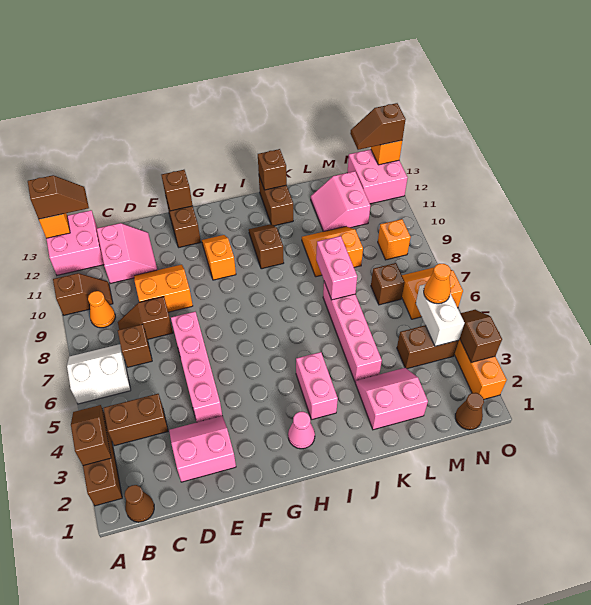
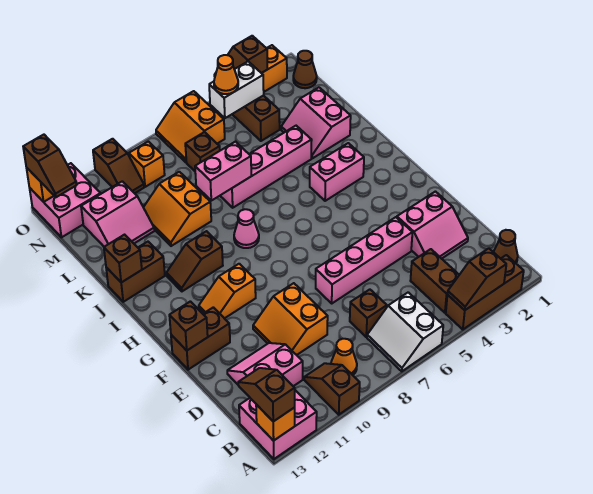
brown slope C8:D8 level 1 top D -> brown slope N10:O10 level 1 top O
pink slope D2:E3 level 1 top 2 -> pink slope D2:E3 level 1 top E
pink cone H2 level 1 -> pink cone I8 level 1

